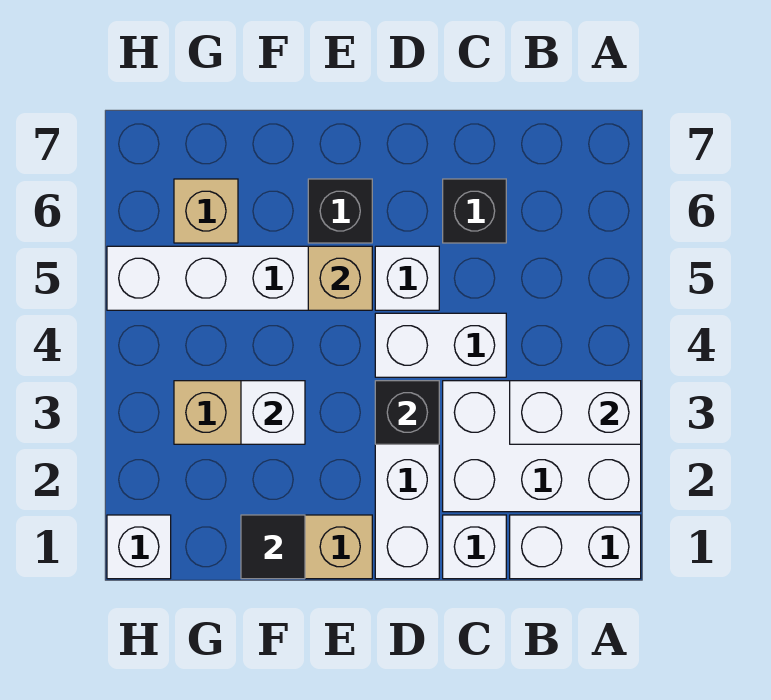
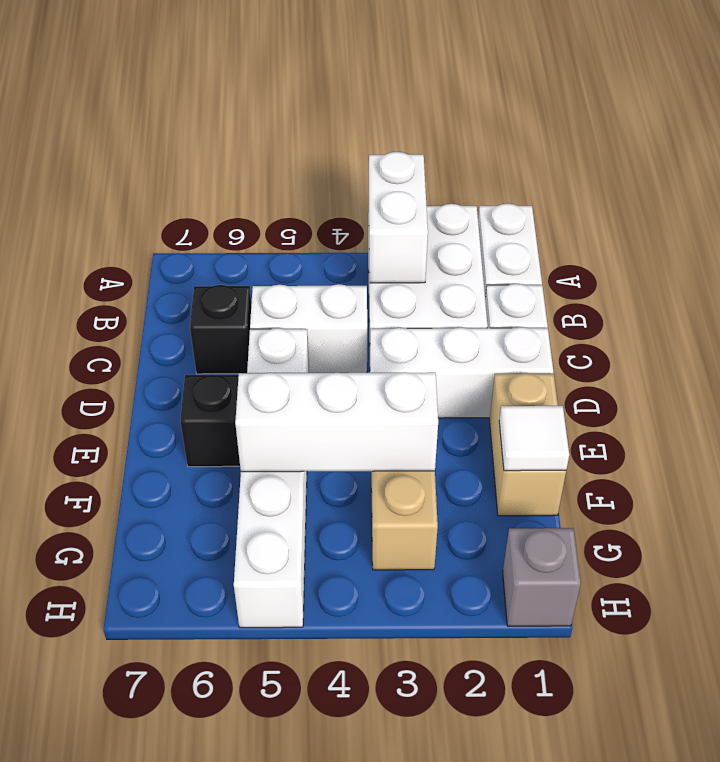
white brick C4:D4 level 1 -> white brick C4:C5 level 1
black brick D3 level 2 -> none
tan brick E5 level 2 -> none
black tile F1 level 2 -> white tile F1 level 2
white brick F3 level 2 -> white brick F3:F5 level 2
tan brick G6 level 1 -> none
white brick H1 level 1 -> grey brick H1 level 1

